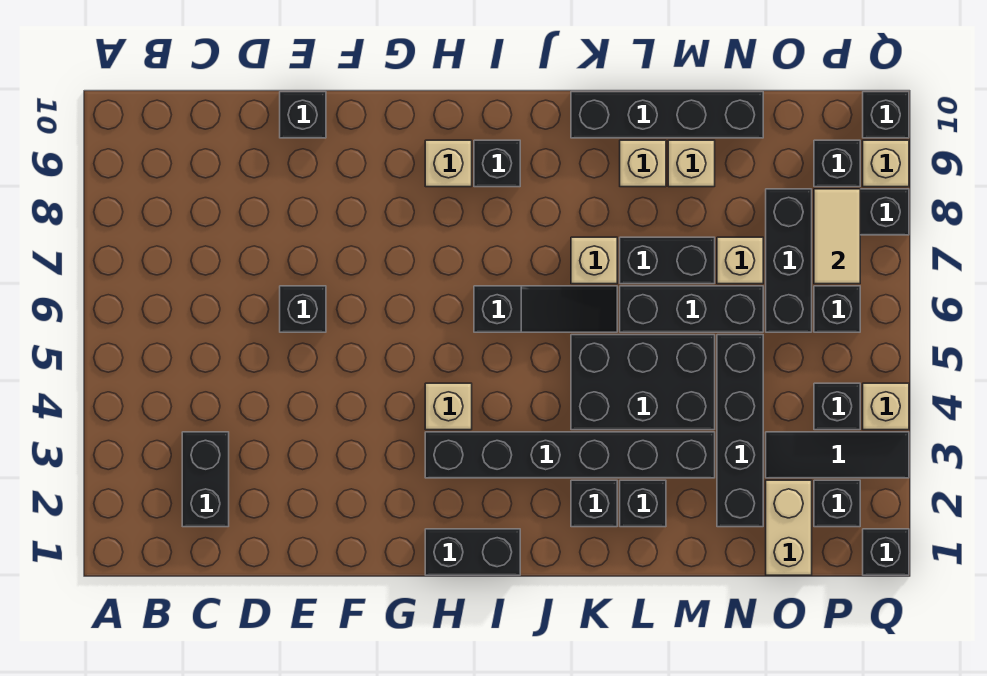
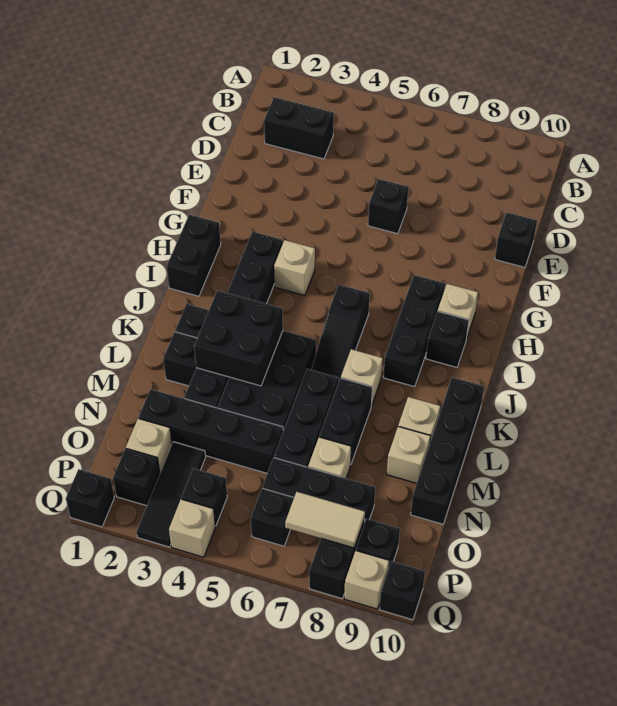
none -> black brick H8:J8 level 1
none -> black brick K3:L4 level 2
tan brick O1:O2 level 1 -> tan brick O2 level 1

